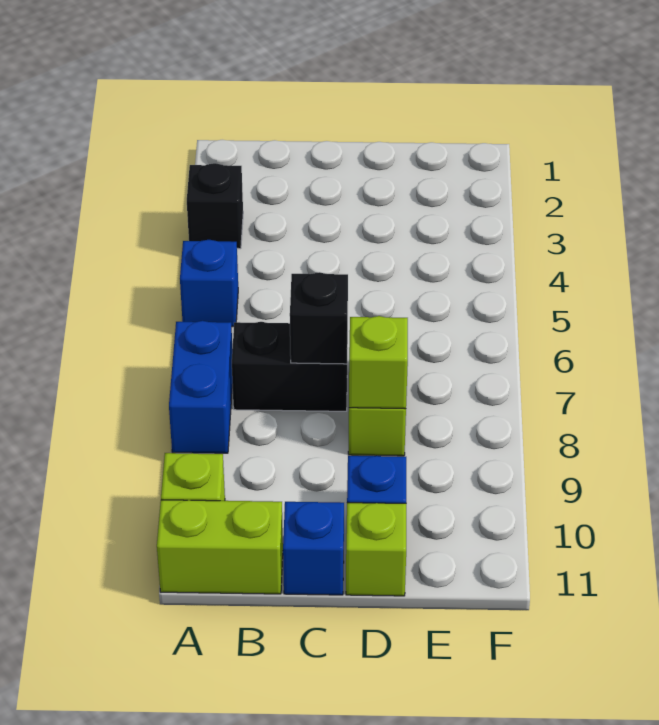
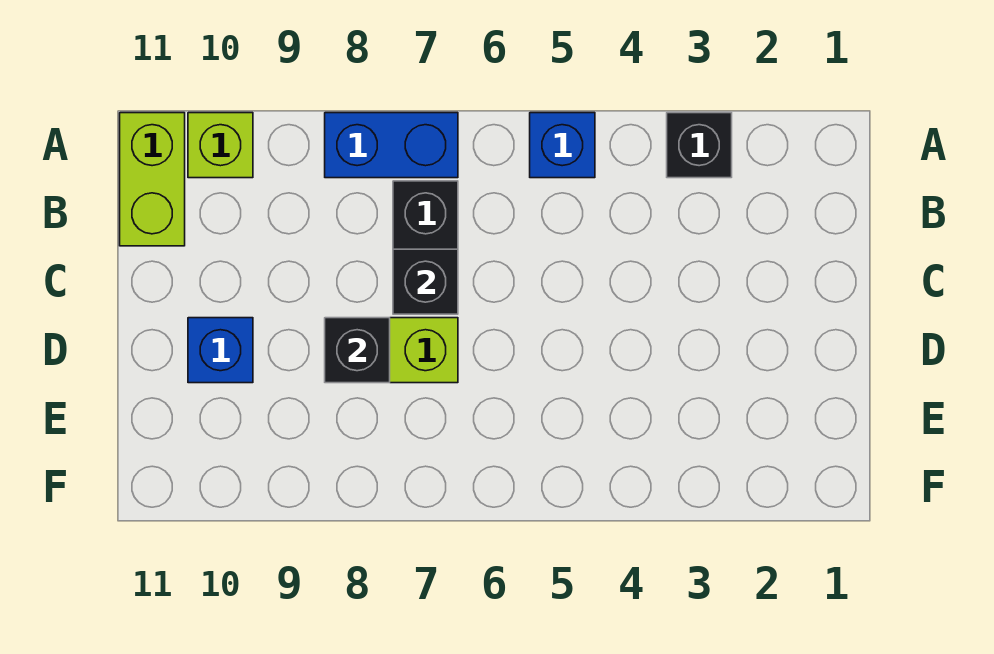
blue brick C11 level 1 -> none
lime brick D8 level 2 -> black brick D8 level 2
lime brick D11 level 1 -> none

